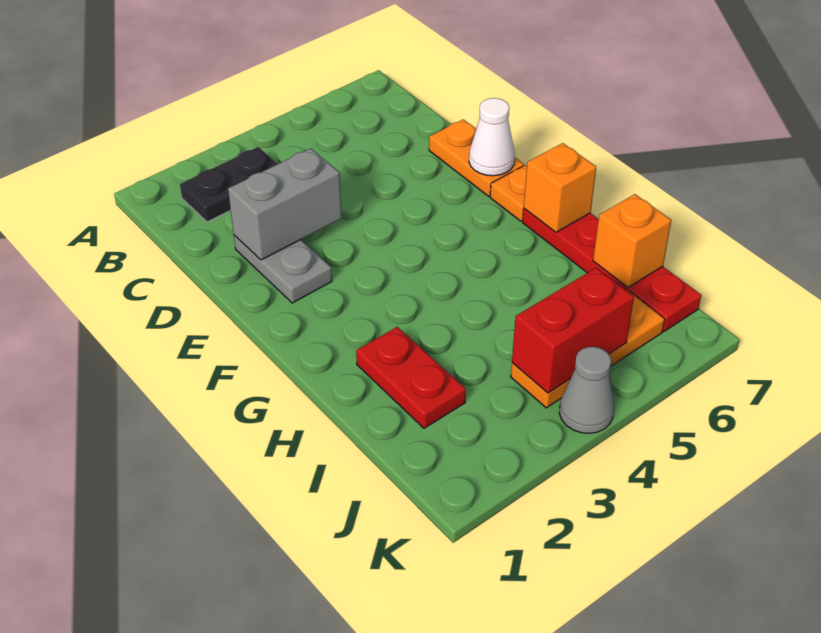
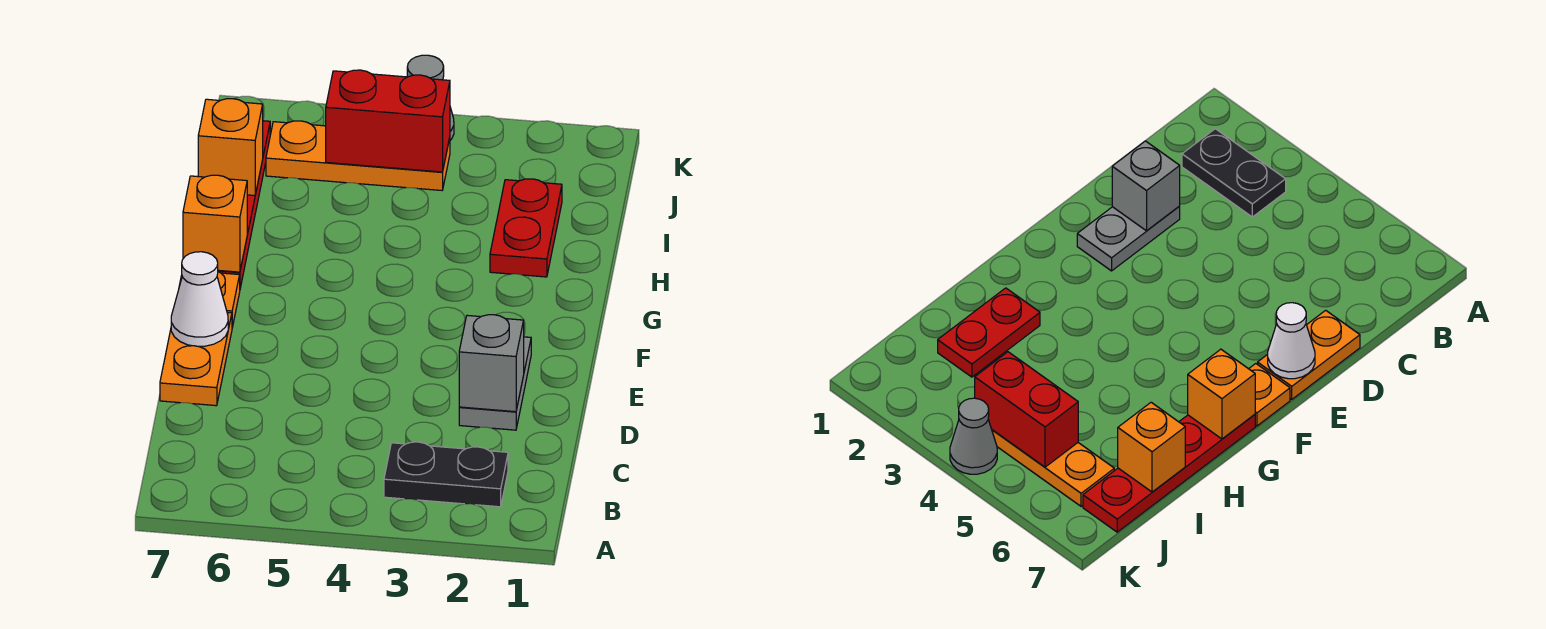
grey brick D2:D3 level 2 -> grey brick D2 level 2

